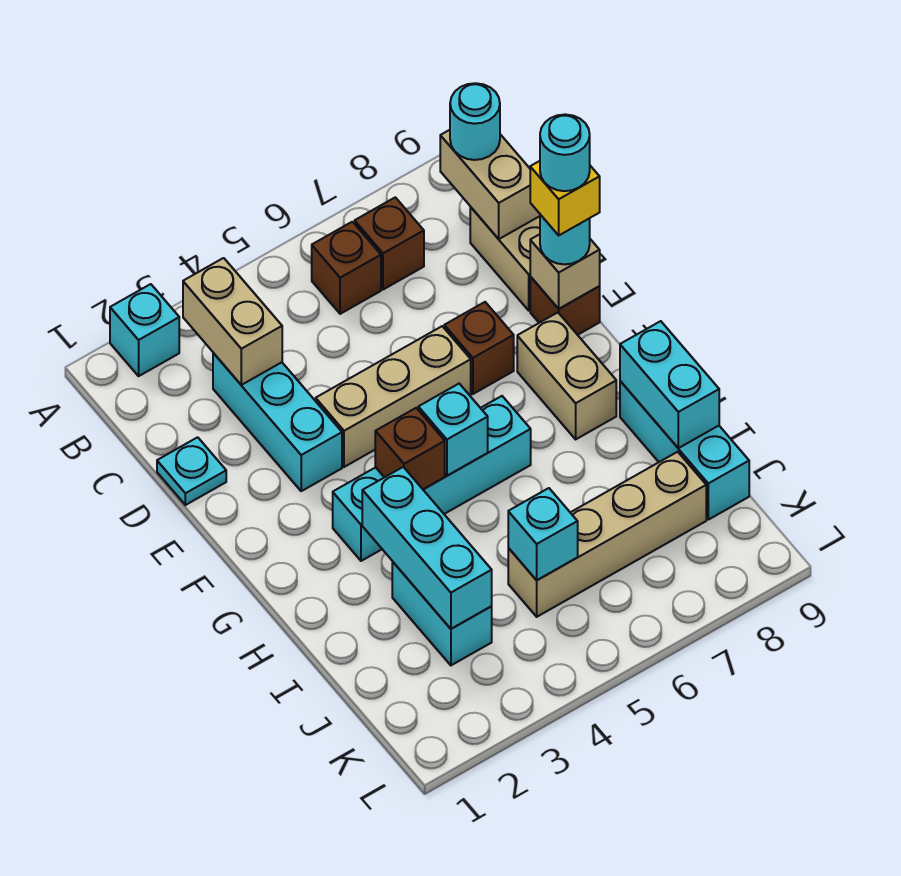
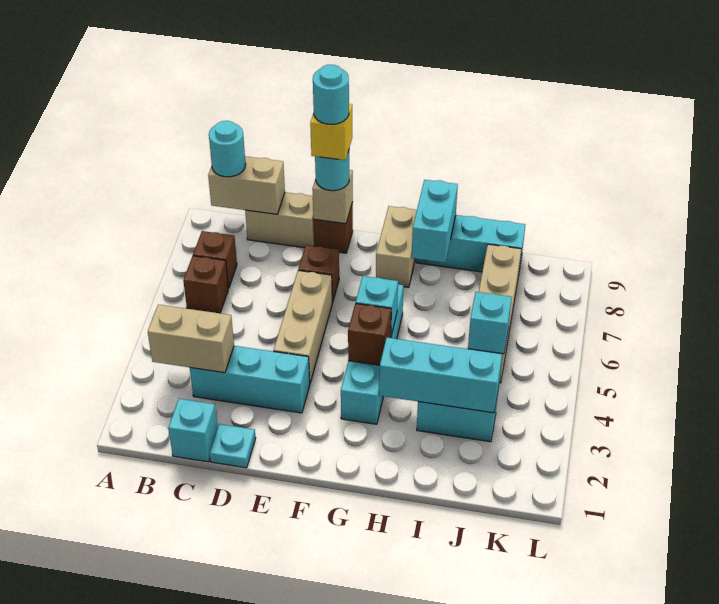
cyan brick A2 level 1 -> cyan brick C1 level 1
tan brick F8:G8 level 1 -> tan brick G8:G9 level 1
cyan brick H9:I9 level 2 -> cyan brick H8:H9 level 2

